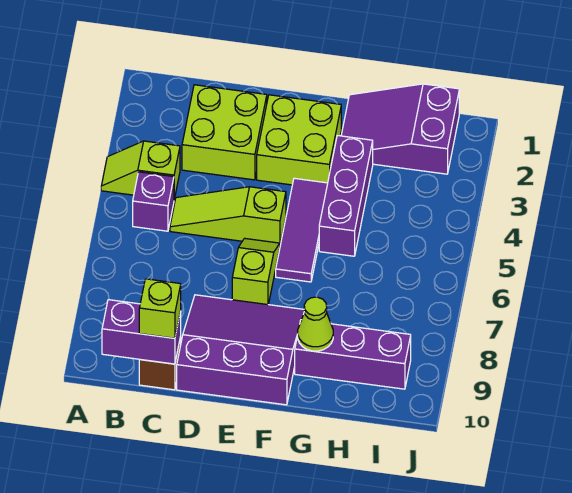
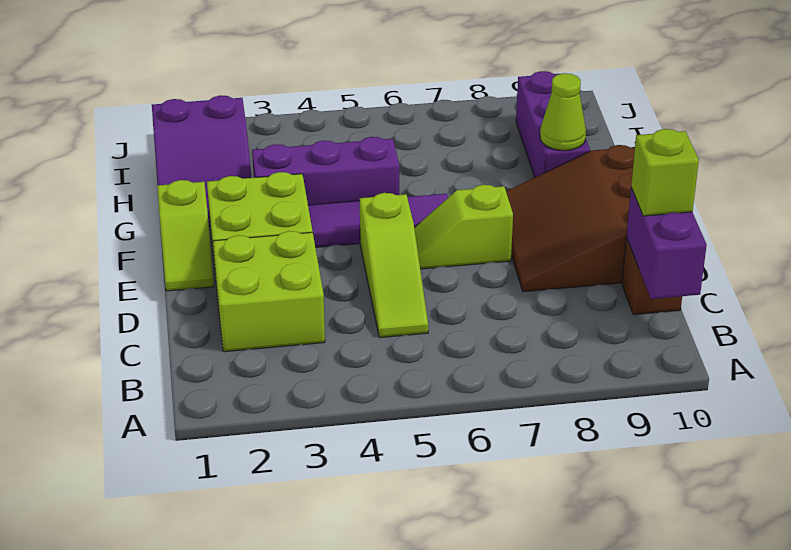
lime slope A4:B4 level 1 top B -> lime slope E1:F1 level 1 top F
purple brick B5 level 1 -> none
purple slope D8:F10 level 1 top 10 -> brown slope D8:F10 level 1 top 10

